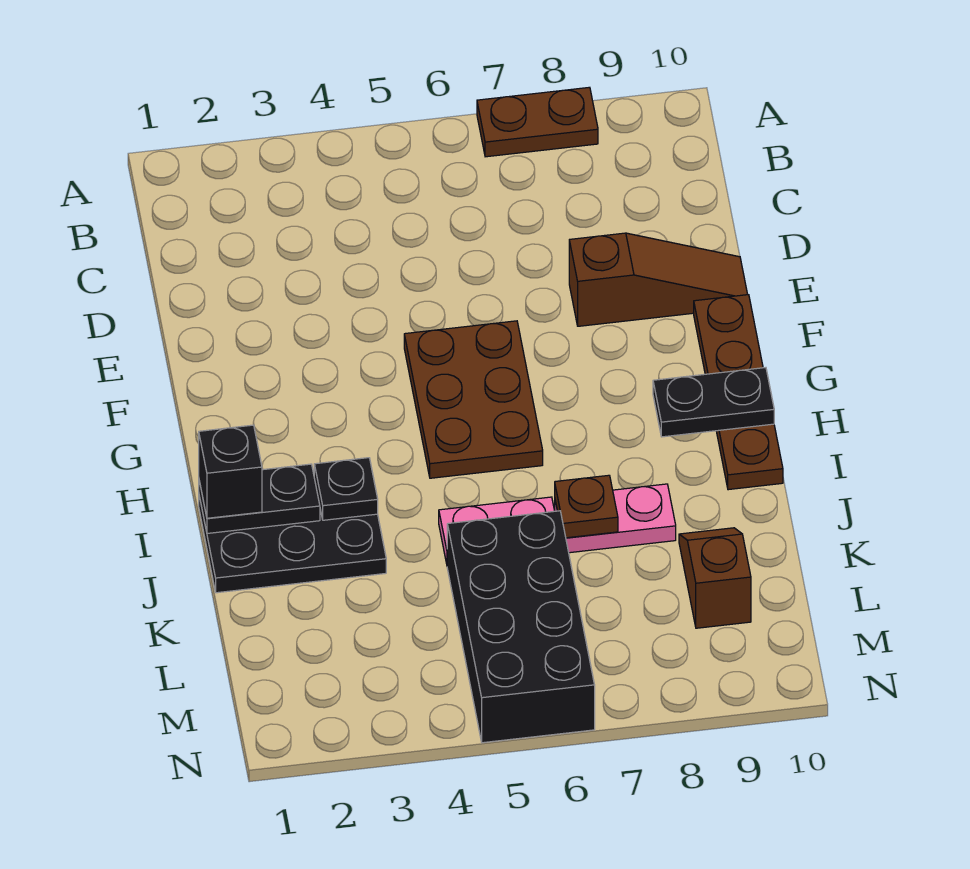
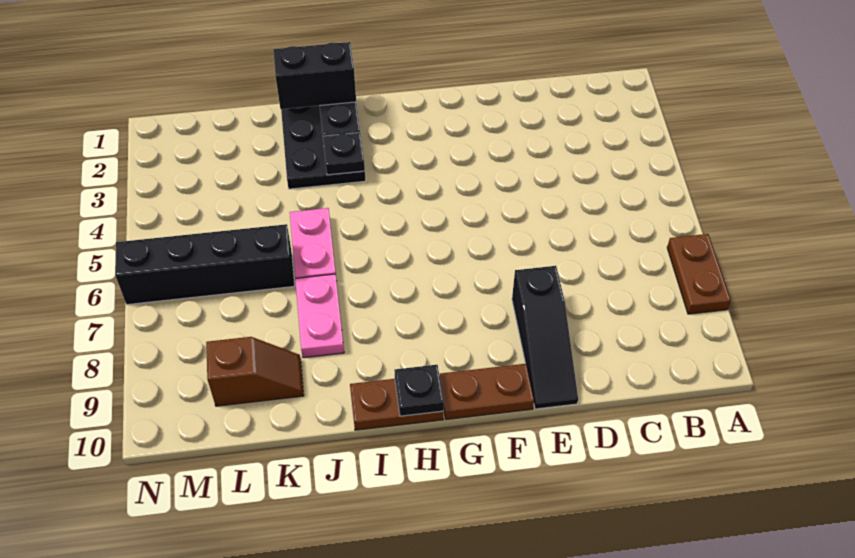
brown slope E8:E10 level 1 top 8 -> black slope E8:E10 level 1 top 8
brown plate F5:H6 level 1 -> none
black plate H9:H10 level 2 -> black plate H10 level 2
black brick I1 level 3 -> black brick I1:J1 level 3
brown plate J7 level 2 -> none
black brick K5:N6 level 1 -> black brick K6:N6 level 1

